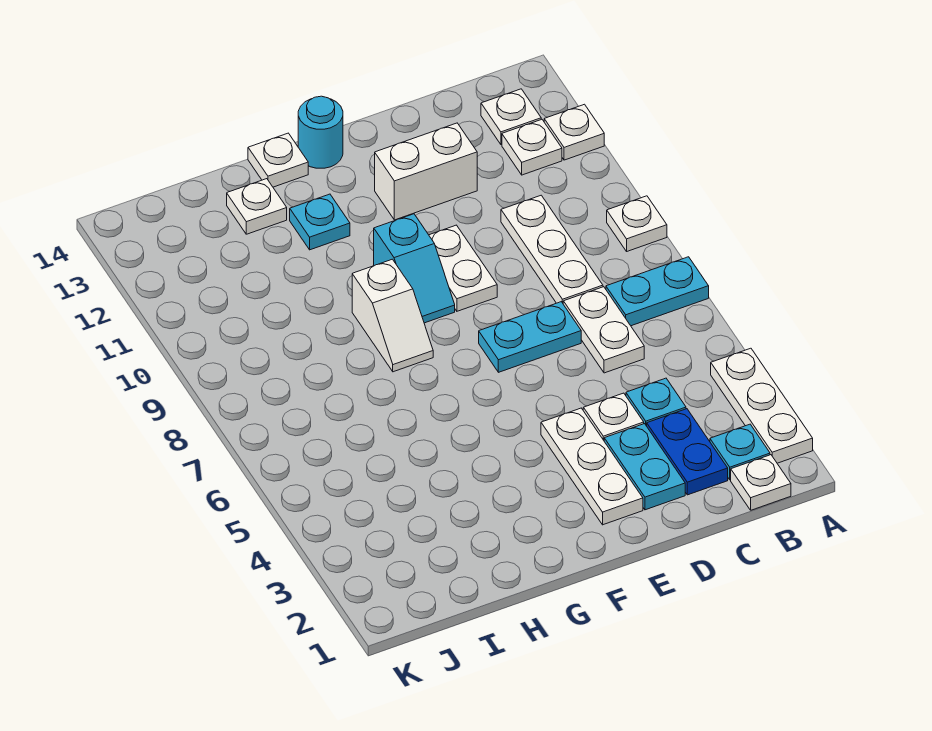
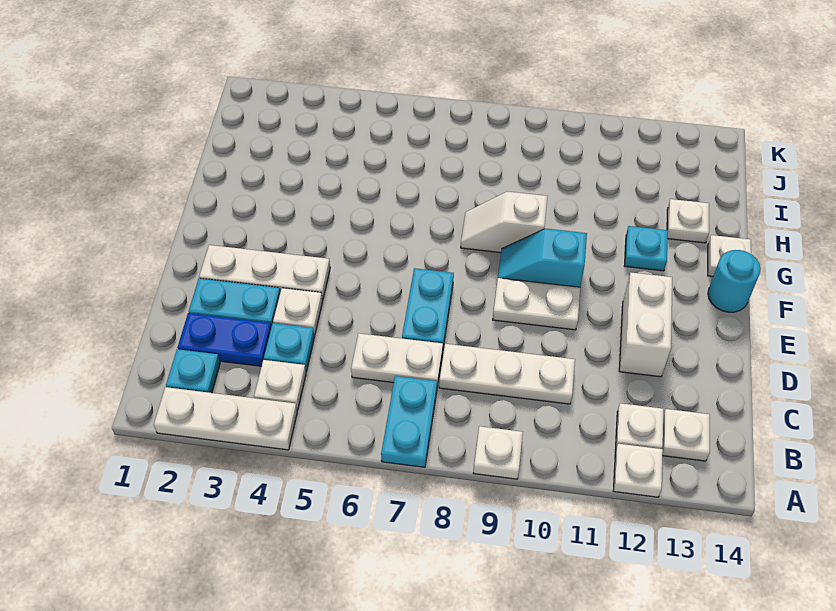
white plate B1 level 1 -> white plate B4 level 1

